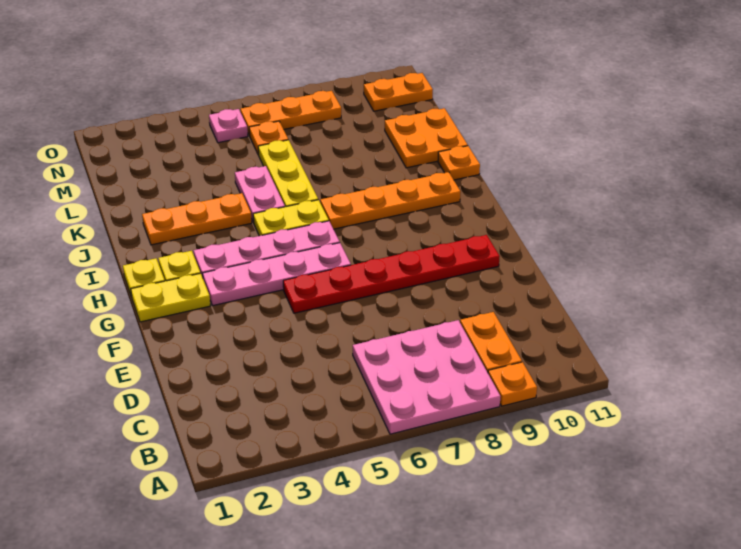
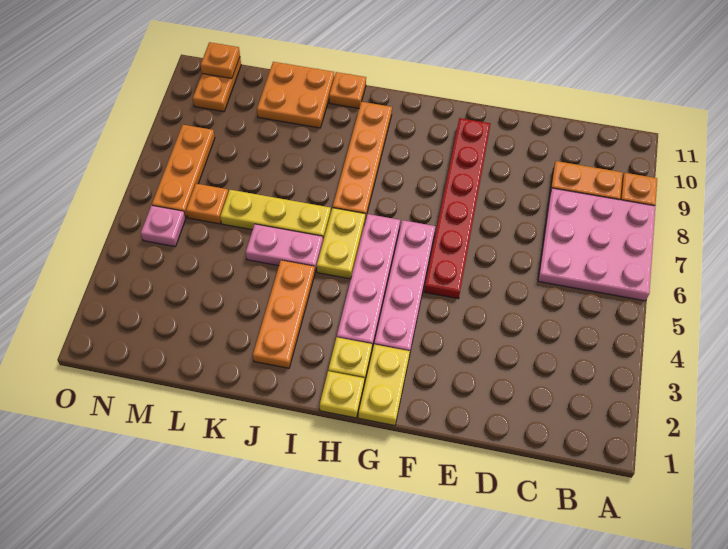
none -> orange plate N11 level 2

